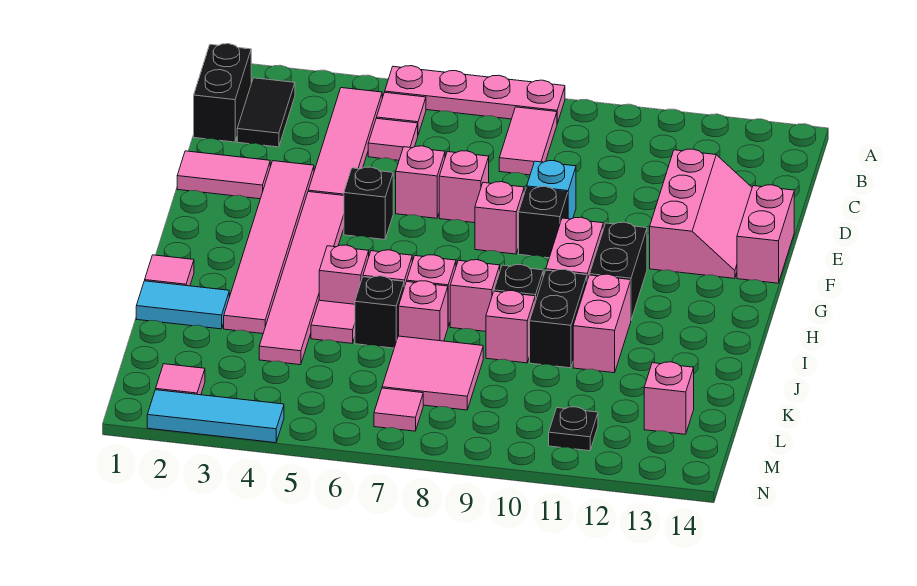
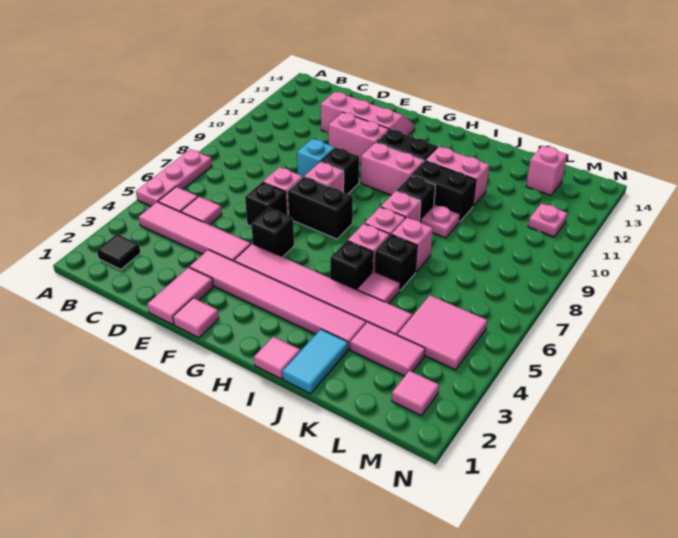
pink plate A5:A8 level 1 -> pink plate A5:A7 level 1
black brick B1:C1 level 1 -> black brick F7:G7 level 1
black tile B2:C2 level 1 -> black tile B2 level 1
pink tile B8:C8 level 1 -> pink tile K3:L3 level 1
pink brick E6 level 1 -> black brick E6 level 1
pink brick E14:F14 level 1 -> pink brick E11:F11 level 1
pink brick I5 level 1 -> black brick I5 level 1
pink brick J9 level 1 -> pink plate J9 level 1
pink tile K7:L8 level 1 -> pink tile L4:M5 level 1
pink tile M7 level 1 -> pink tile F1 level 1
black plate M11 level 1 -> pink plate M11 level 1
cyan tile N2:N4 level 1 -> none

